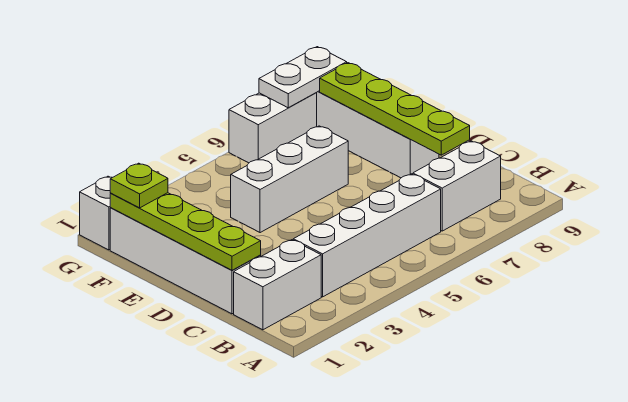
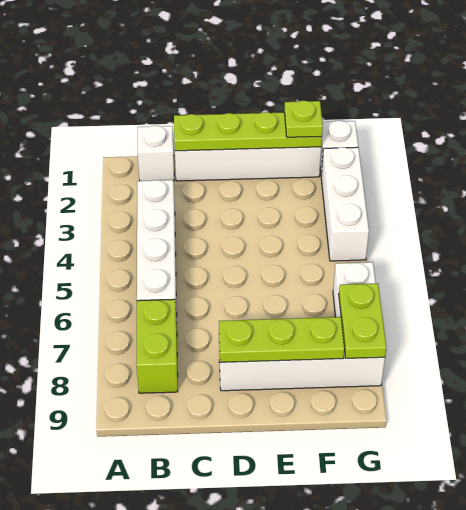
white brick B1:B2 level 1 -> white brick B1 level 1
white brick B7:B8 level 1 -> lime brick B7:B8 level 1
lime plate C8:F8 level 2 -> lime plate D8:F8 level 2
white brick E4:E6 level 1 -> white brick G2:G4 level 1
white plate G7:G8 level 2 -> lime plate G7:G8 level 2

